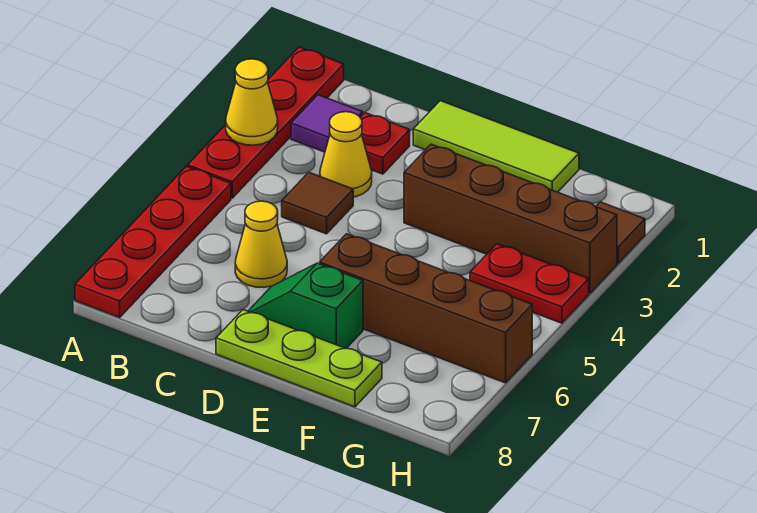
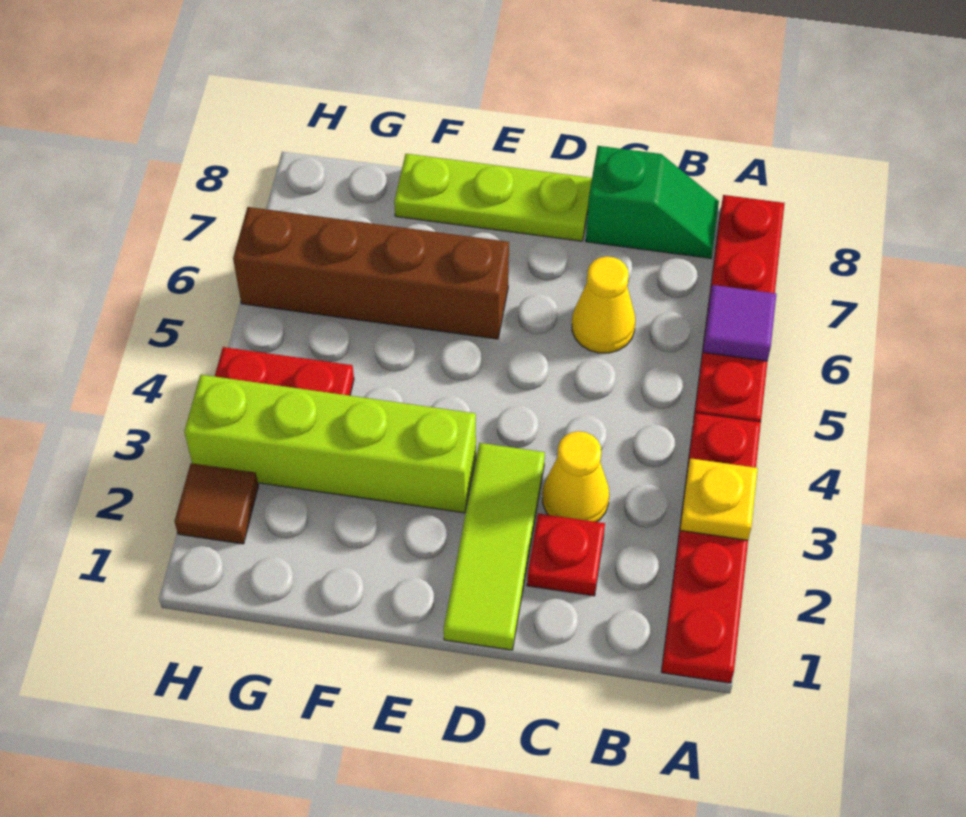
yellow cone A3 level 2 -> yellow plate A3 level 2
purple tile B2 level 1 -> purple tile A6 level 2
brown tile C4 level 1 -> none
lime tile D1:F1 level 1 -> lime tile D1:D3 level 1
green slope D7:E7 level 1 top E -> green slope B8:C8 level 1 top C
brown brick E3:H3 level 1 -> lime brick E3:H3 level 1

